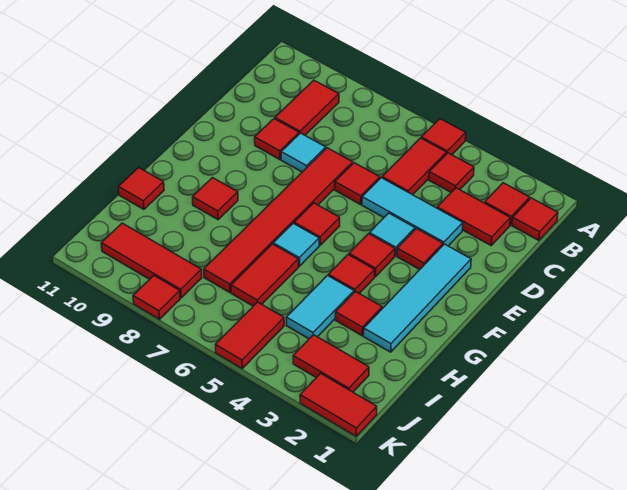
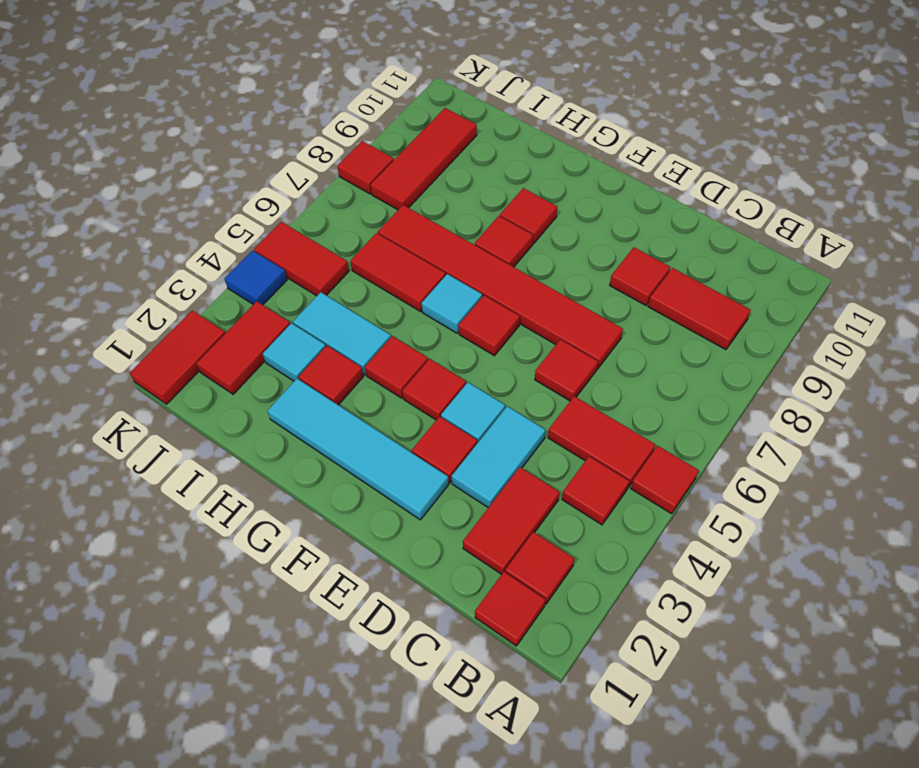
cyan tile D3:D5 level 1 -> cyan tile D3:D4 level 1
cyan tile D8 level 1 -> cyan tile I3 level 1
red tile H11 level 1 -> red tile G8 level 1
none -> blue tile K4 level 1

